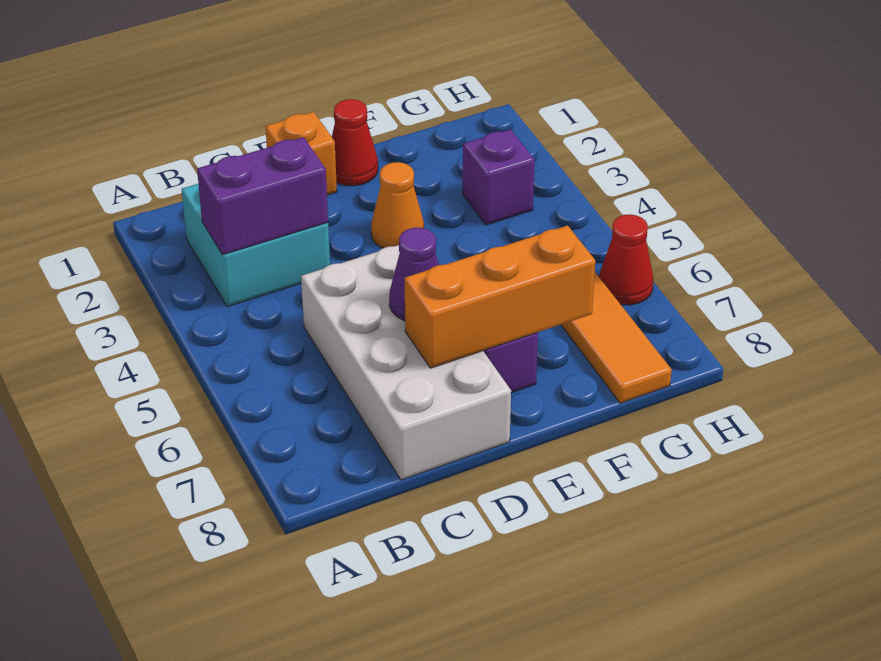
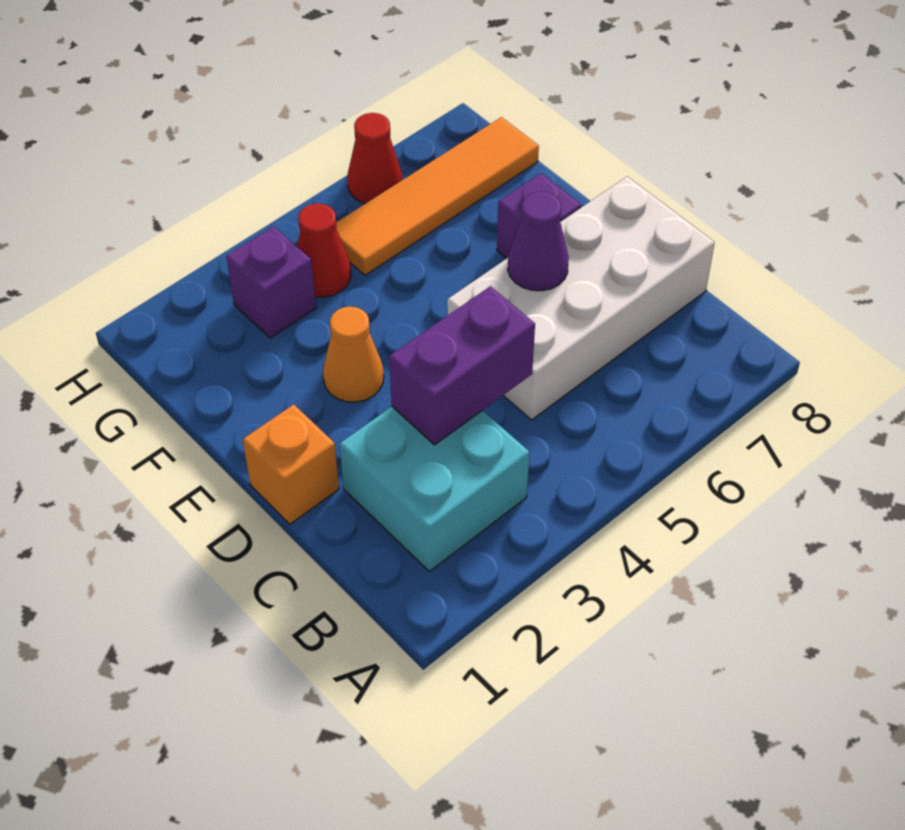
purple brick B3:C3 level 2 -> purple brick C3:C4 level 2
orange brick D7:F7 level 2 -> none
red cone E1 level 1 -> red cone G4 level 1

